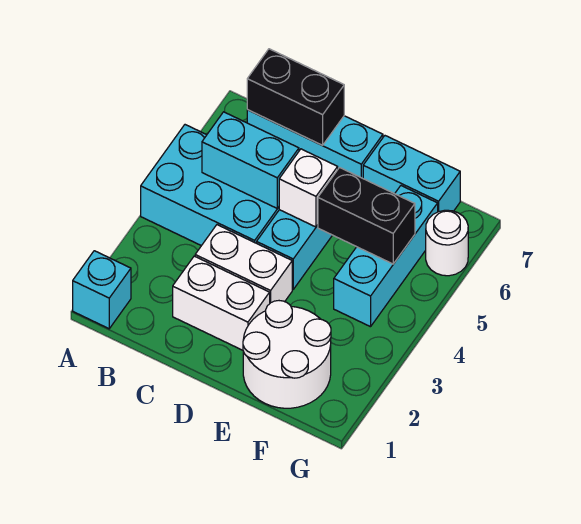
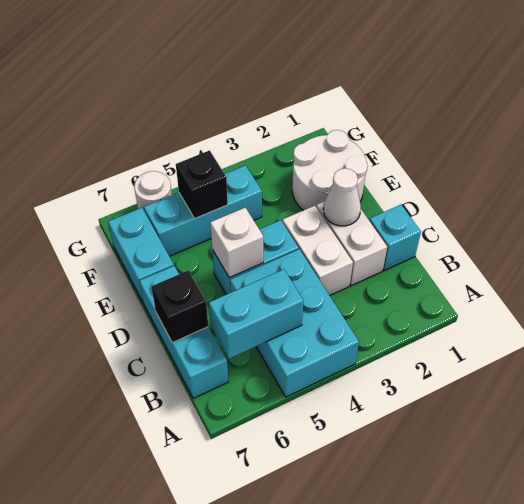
cyan brick A1 level 1 -> cyan brick C1 level 1
cyan brick B5:C5 level 2 -> cyan brick B5:B6 level 2
black brick B7:C7 level 2 -> black brick C7 level 2
none -> white cone D2 level 2
black brick E5:F5 level 2 -> black brick F5 level 2

